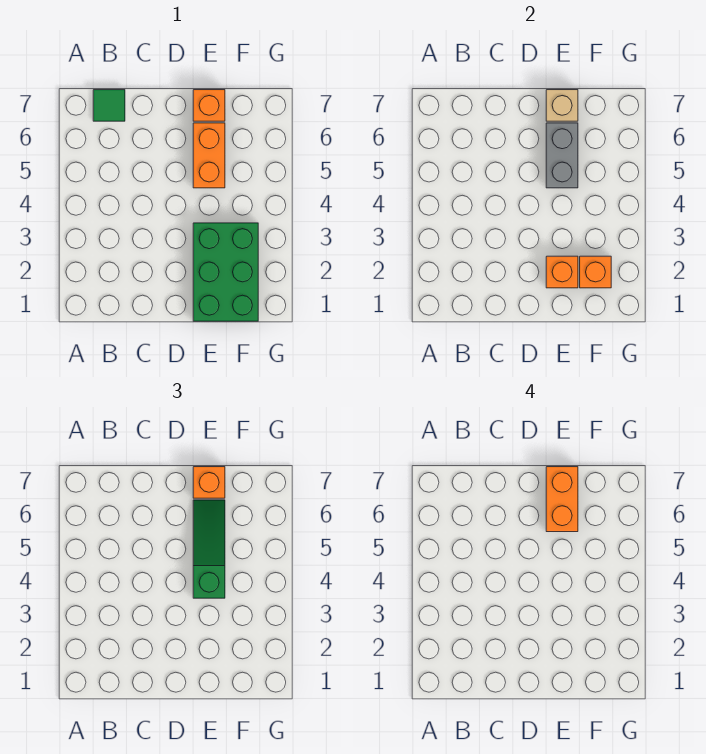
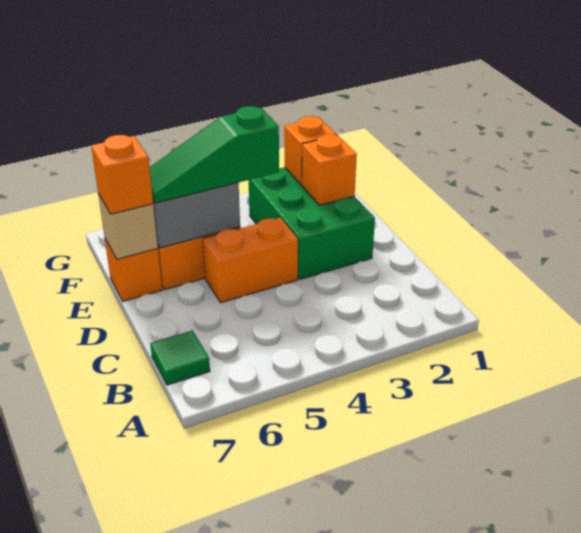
green brick E1:F3 level 1 -> green brick D2:F3 level 1
orange brick E6:E7 level 4 -> orange brick D4:D5 level 1

